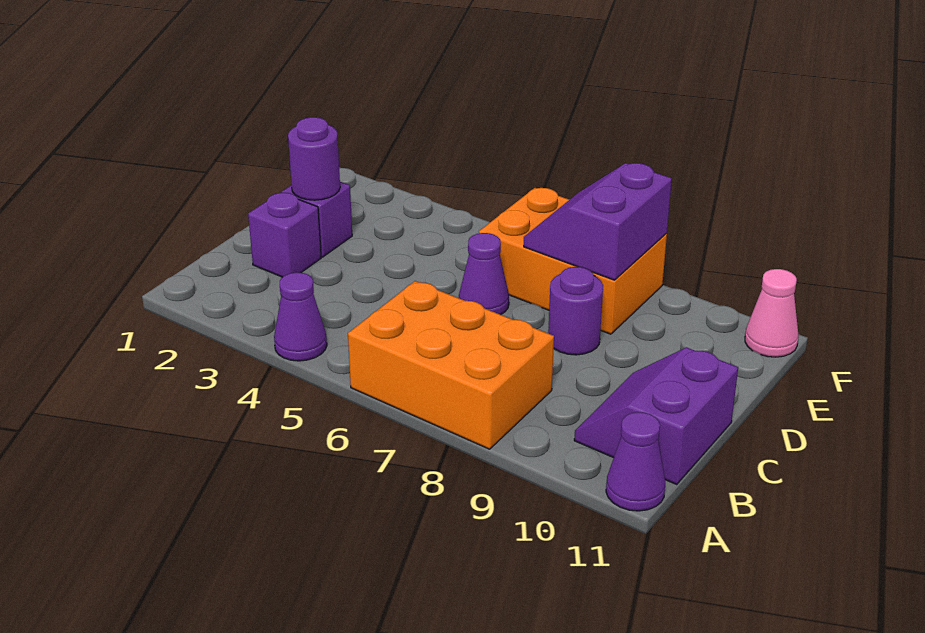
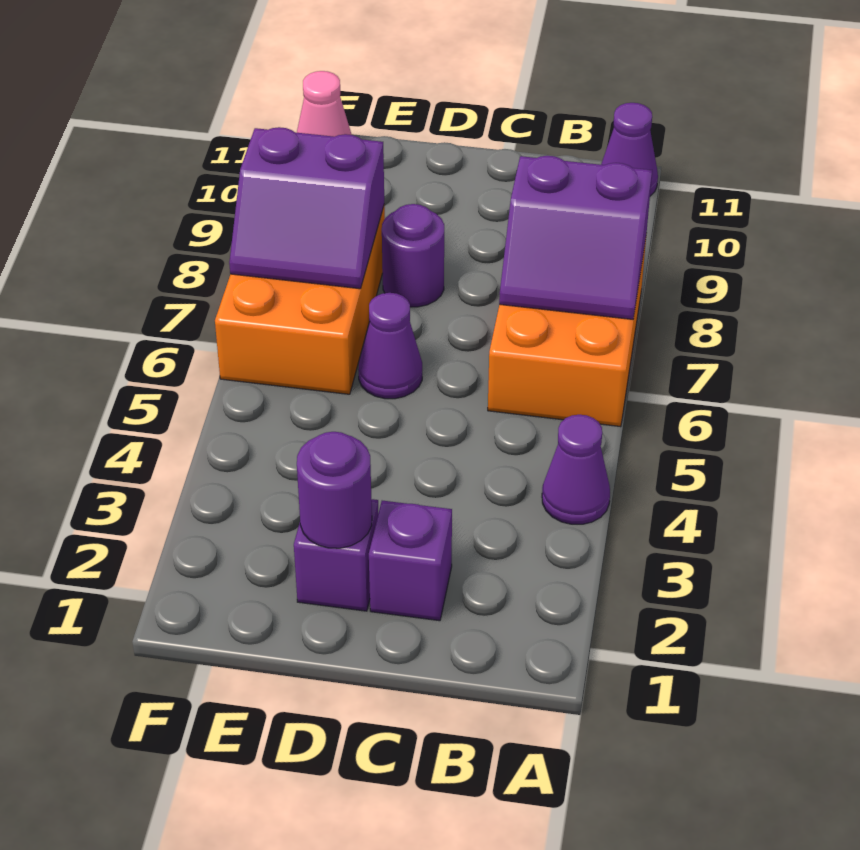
purple slope B10:C11 level 1 top 11 -> purple slope A7:B8 level 2 top 8

